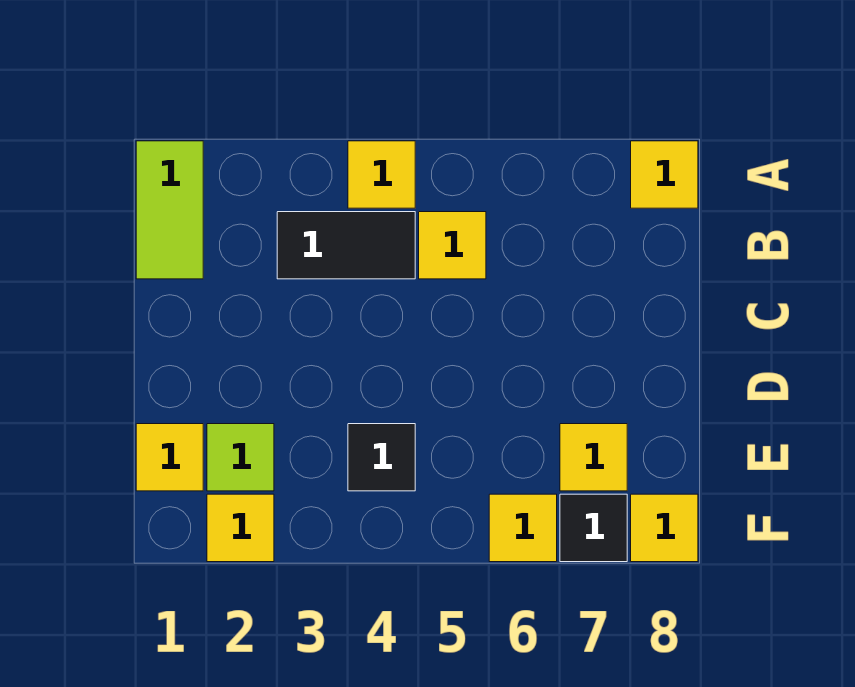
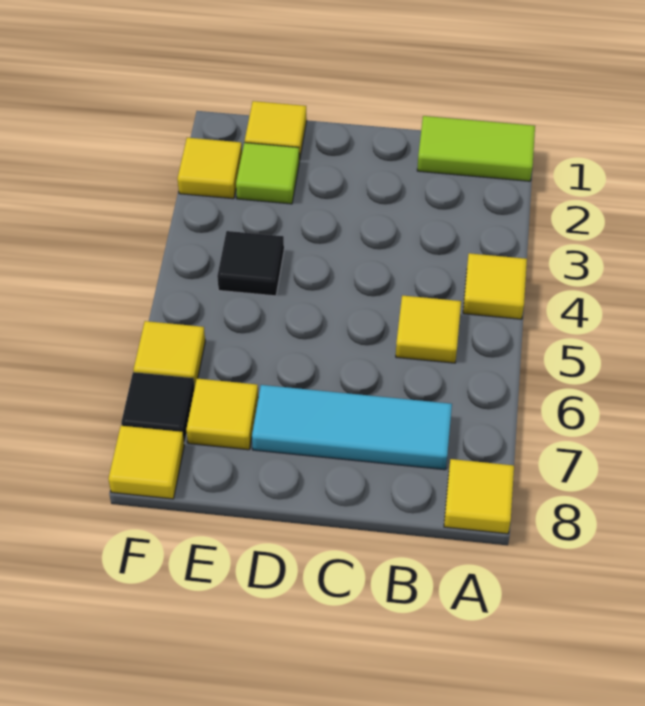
black tile B3:B4 level 1 -> none
none -> cyan tile B7:D7 level 1

